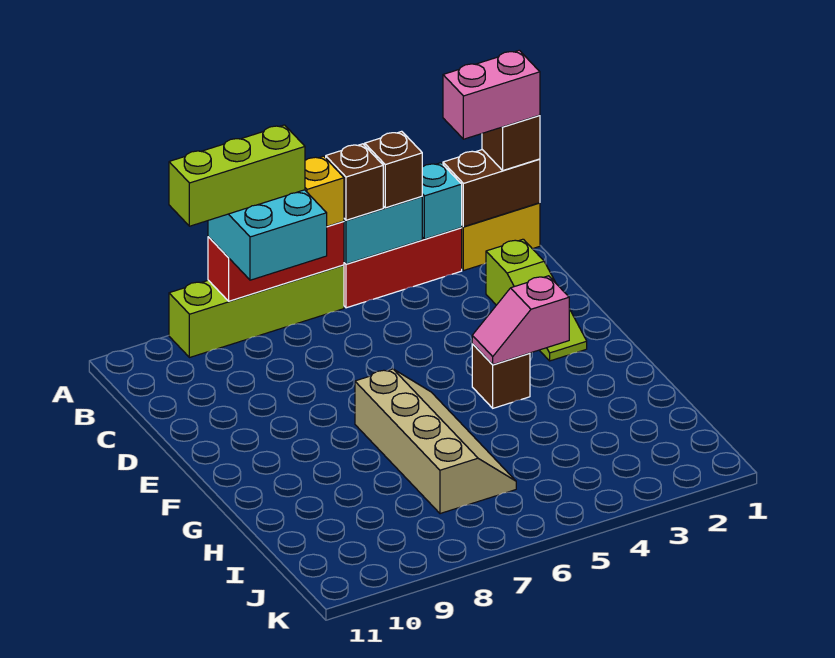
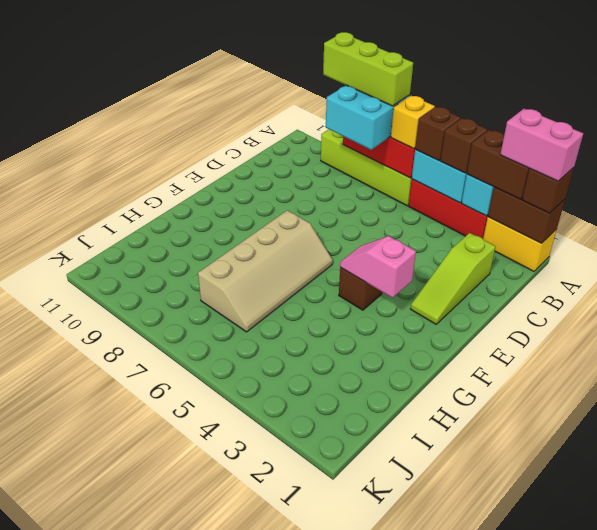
none -> brown brick A2:A3 level 3

